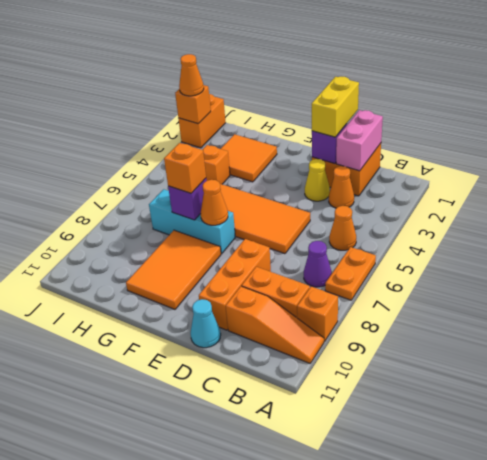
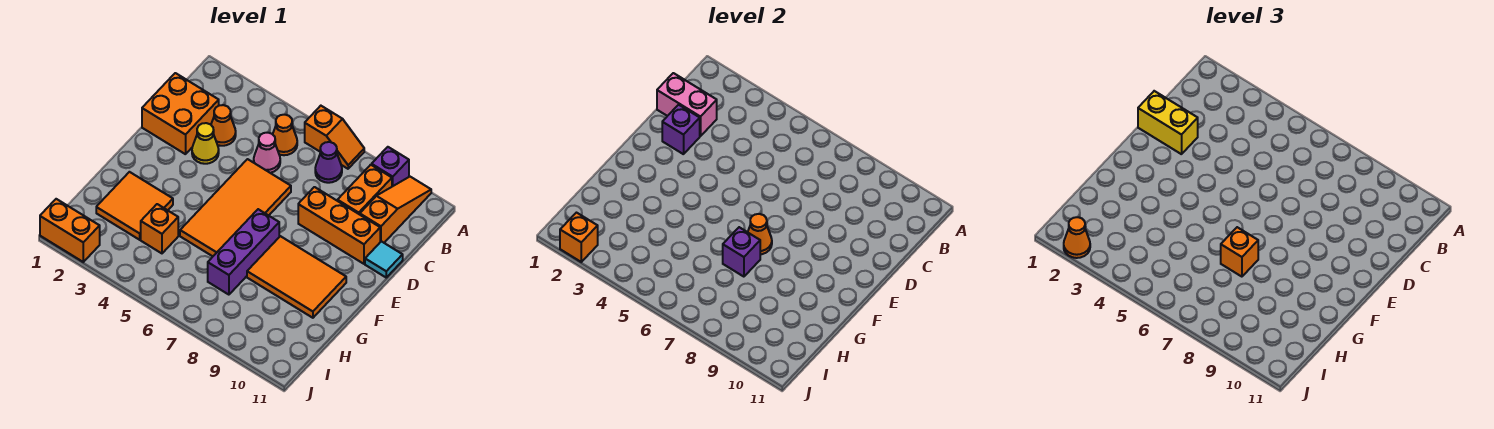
orange plate A6:A7 level 1 -> orange slope A6:A7 level 1 top 6
orange brick A9 level 1 -> purple brick A9 level 1
none -> pink cone C5 level 1
cyan cone D11 level 1 -> cyan tile D11 level 1
cyan brick F7:H7 level 1 -> purple brick F7:H7 level 1

